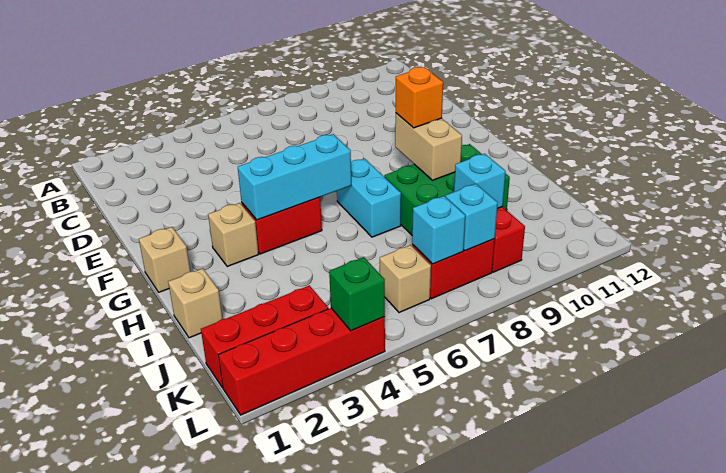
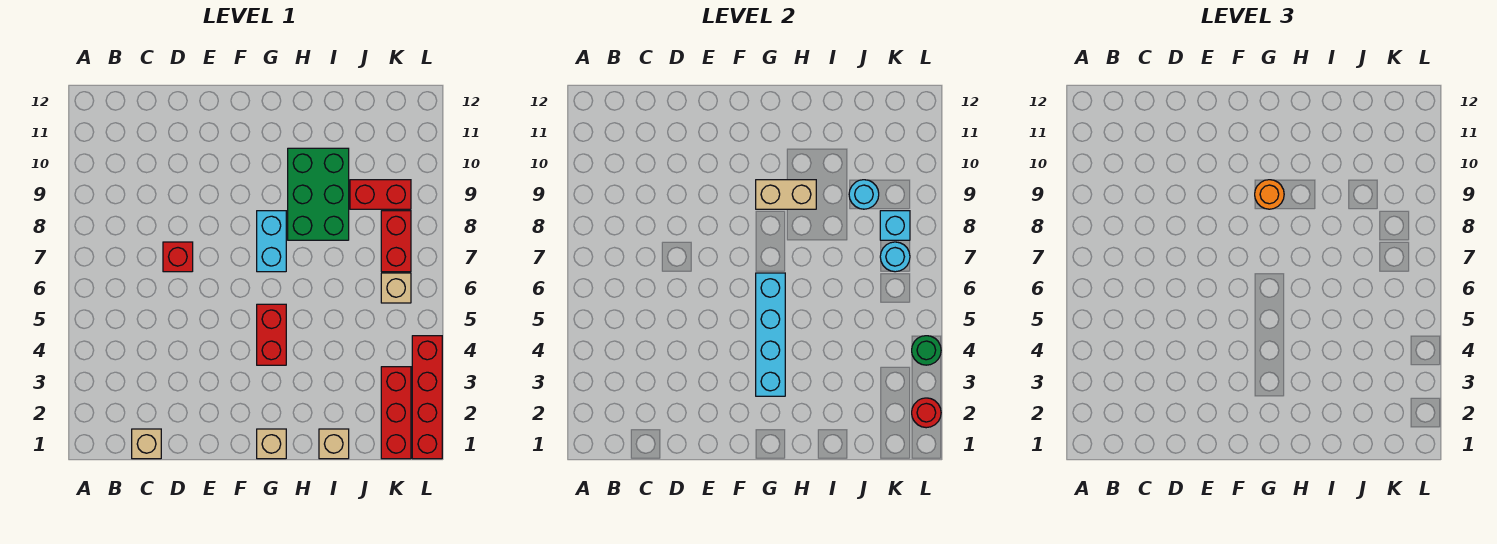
none -> red brick D7 level 1
tan brick G3 level 1 -> tan brick C1 level 1
cyan brick G4:G6 level 2 -> cyan brick G3:G6 level 2
cyan brick G7:H7 level 1 -> cyan brick G7:G8 level 1
orange brick G9 level 3 -> orange round brick G9 level 3
cyan brick J9 level 2 -> cyan round brick J9 level 2
cyan brick K7 level 2 -> cyan round brick K7 level 2
none -> red round brick L2 level 2
green brick L4 level 2 -> green round brick L4 level 2

